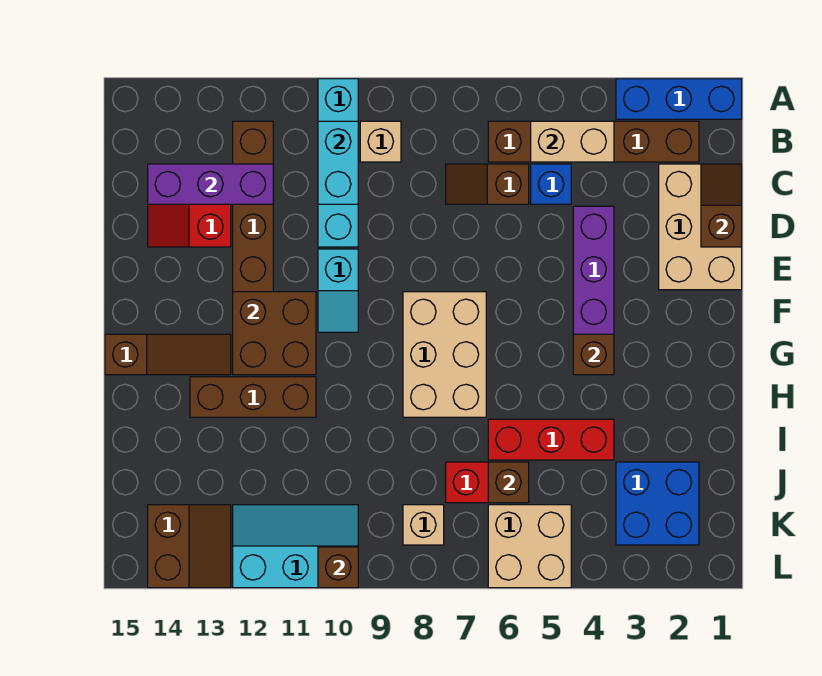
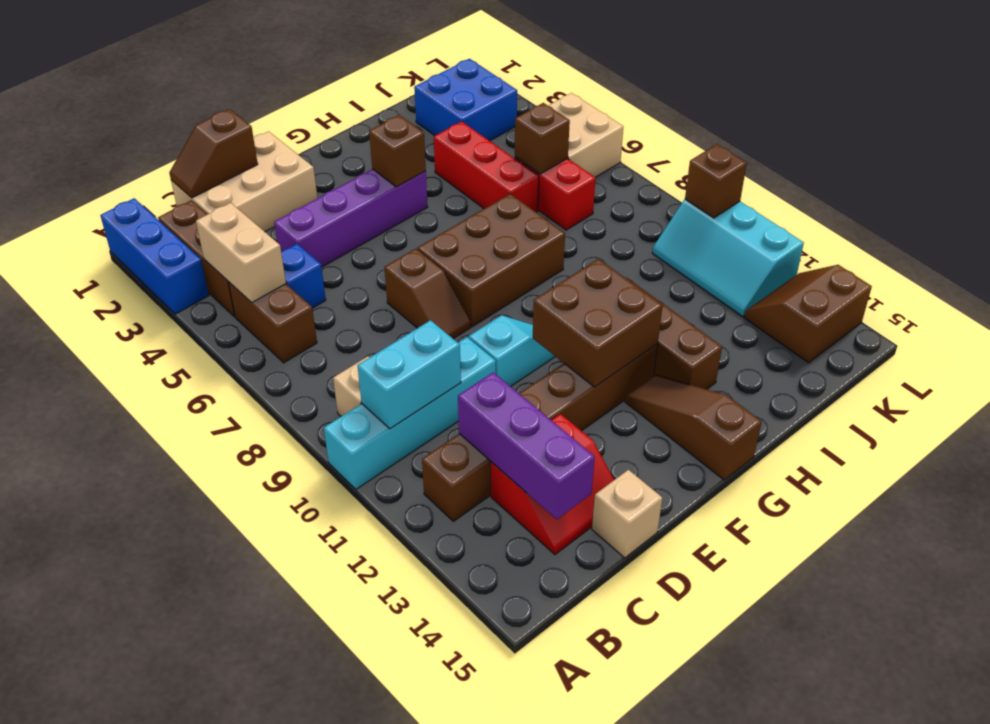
brown slope C6:C7 level 1 top 6 -> brown slope E7:E8 level 1 top 7
tan brick F7:H8 level 1 -> brown brick F7:H8 level 1
tan brick K8 level 1 -> tan brick D15 level 1

